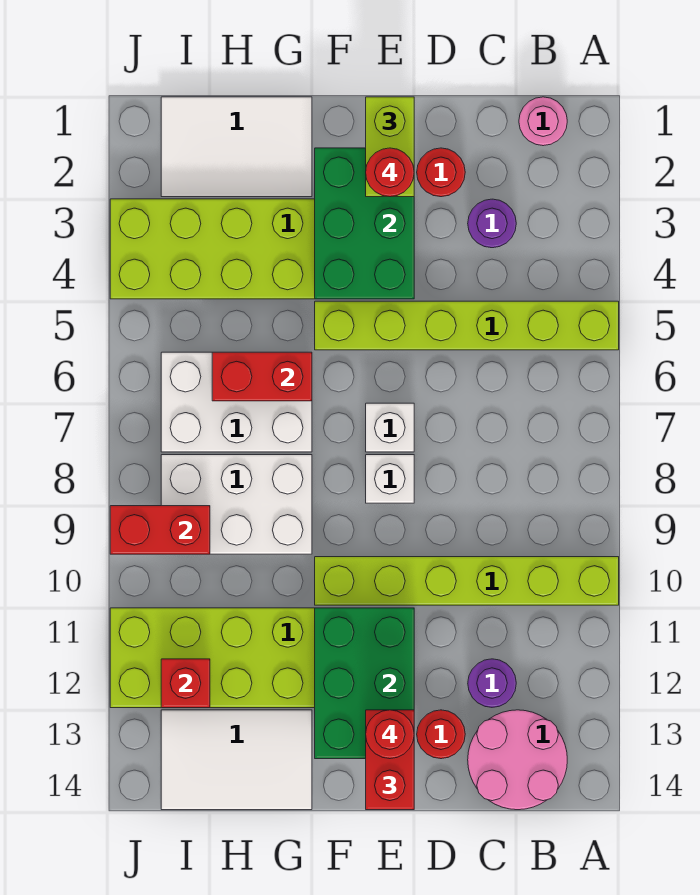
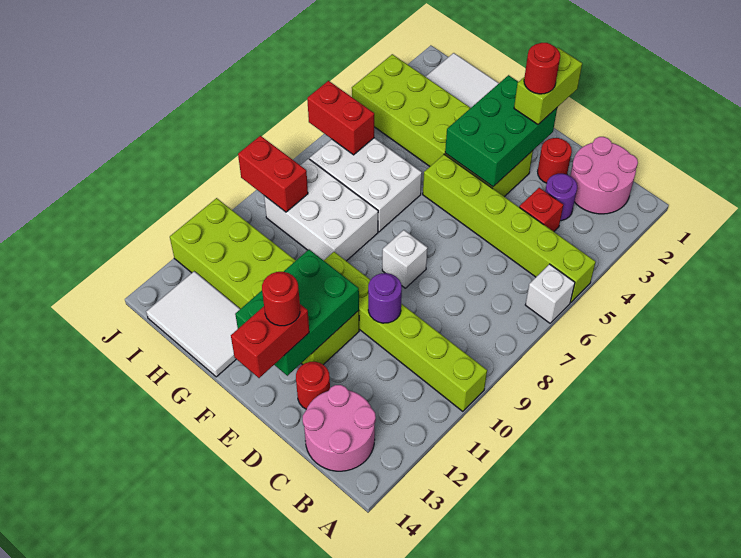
pink round brick B1 level 1 -> pink round brick B1:C2 level 1
purple round brick C12 level 1 -> purple round brick D10 level 2
white brick E7 level 1 -> white brick A6 level 1
red brick G6:H6 level 2 -> red brick I6:J6 level 2
red brick I12 level 2 -> red brick C4 level 1

